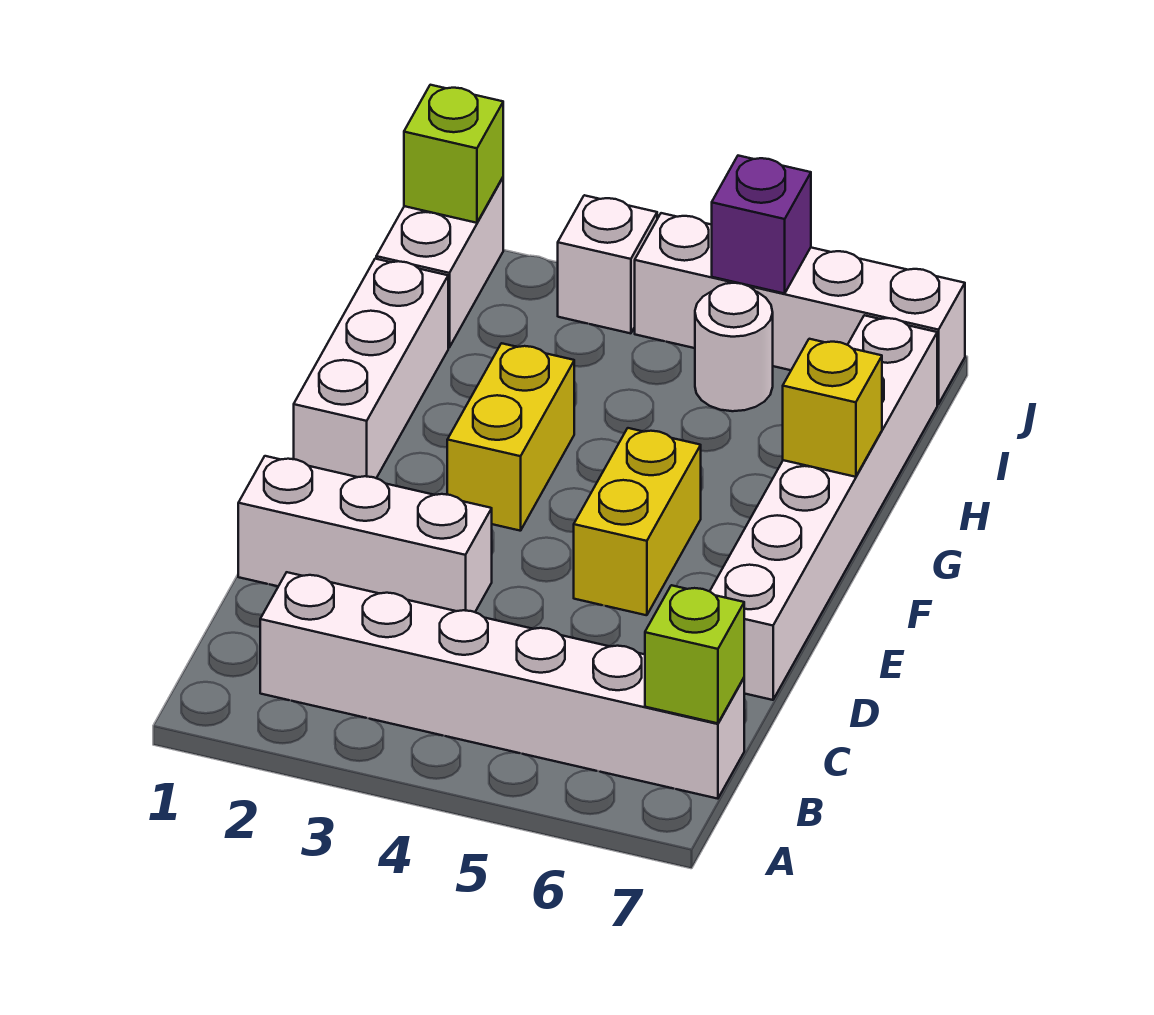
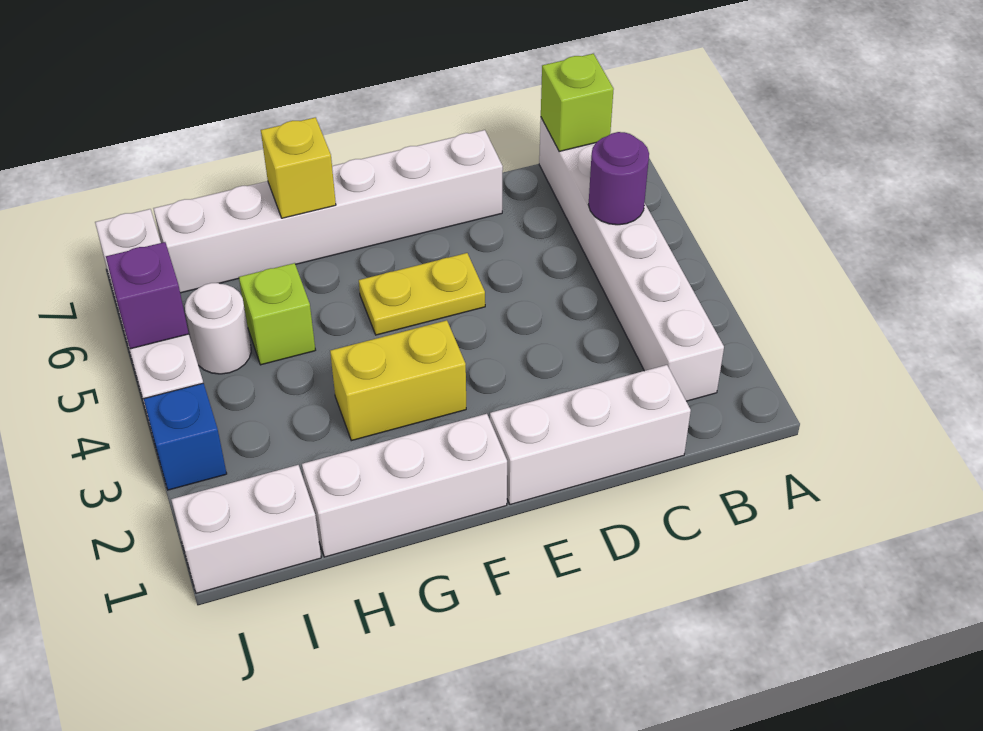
none -> purple round brick B5 level 2
white brick D1:D3 level 1 -> white brick C1:E1 level 1
yellow brick E5:F5 level 1 -> yellow plate E5:F5 level 1
lime brick J1 level 2 -> lime brick H5 level 1
white brick J3 level 1 -> blue brick J3 level 1

